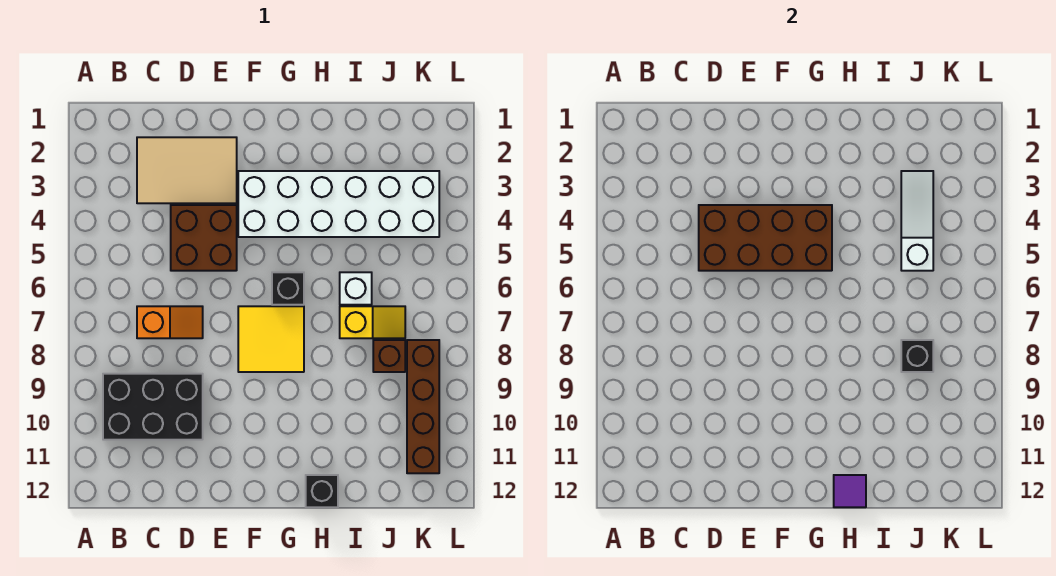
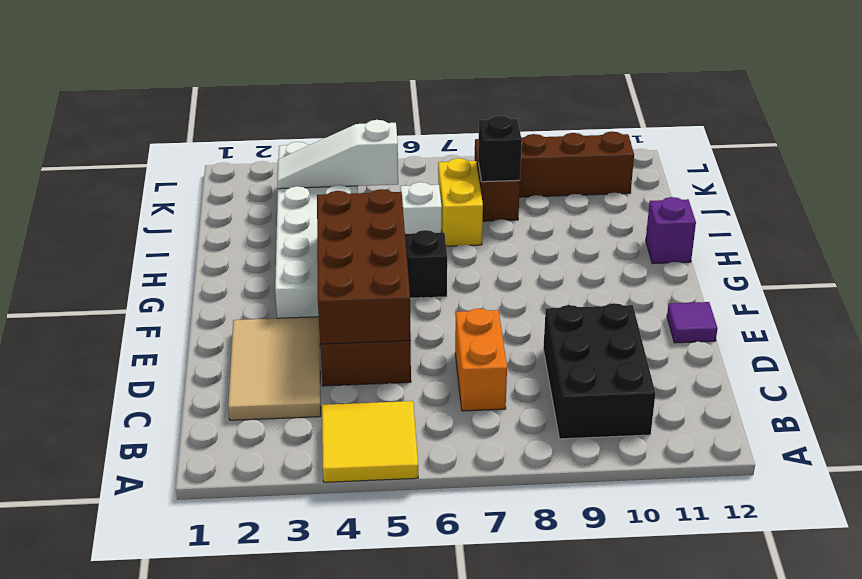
orange slope C7:D7 level 1 top C -> orange brick C7:D7 level 1
yellow tile F7:G8 level 1 -> yellow tile A4:B5 level 1
black brick H12 level 1 -> purple brick H12 level 1
purple tile H12 level 2 -> purple tile E12 level 1
yellow slope I7:J7 level 1 top I -> yellow brick I7:J7 level 1

